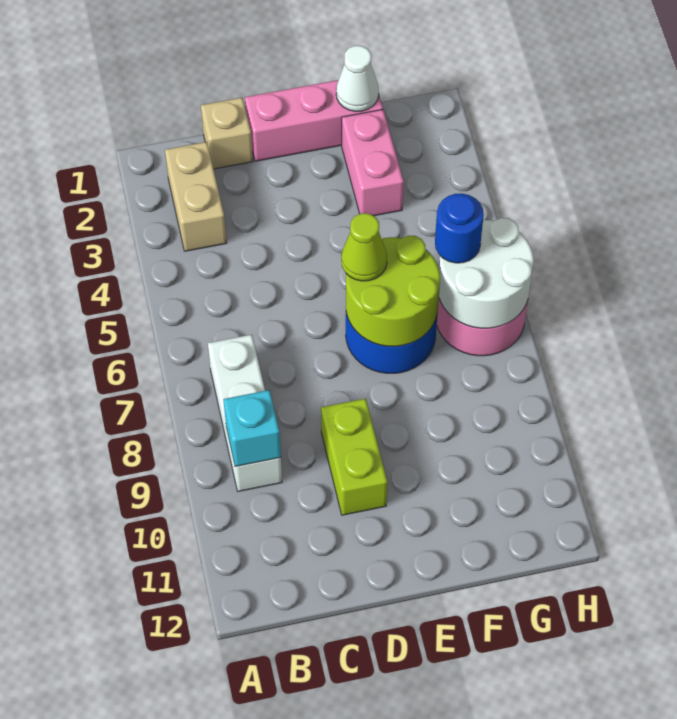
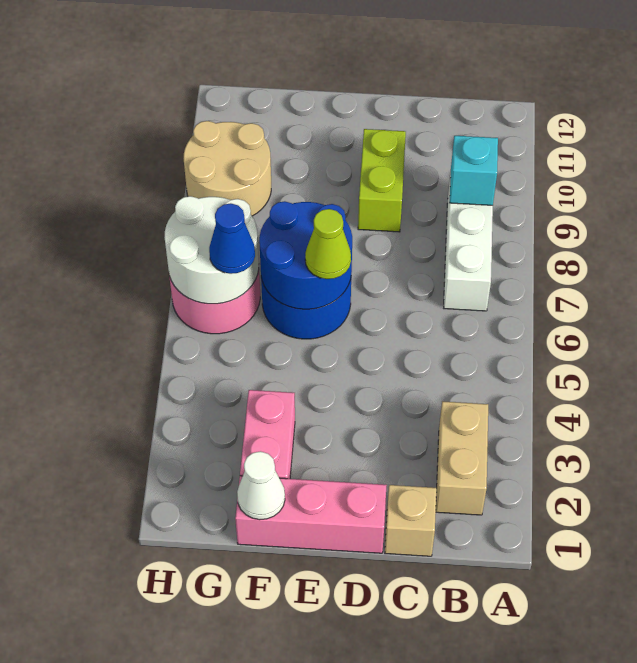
lime round brick E6:F7 level 2 -> blue round brick E6:F7 level 2
blue round brick G6 level 3 -> blue cone G6 level 3
none -> tan round brick G9:H10 level 1

